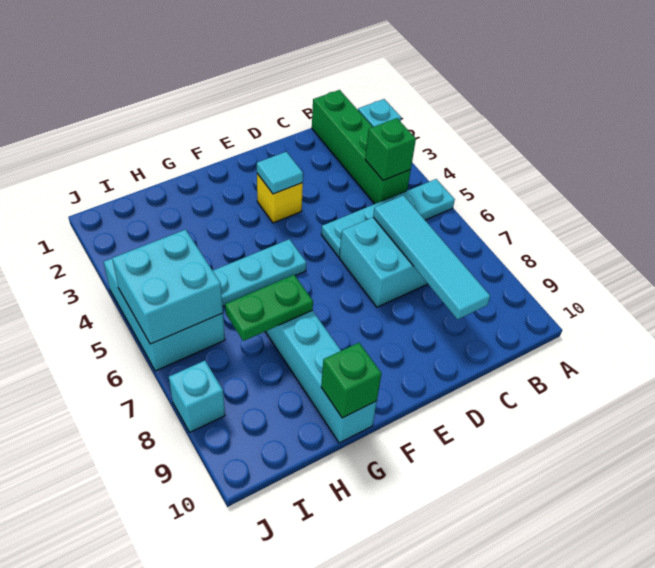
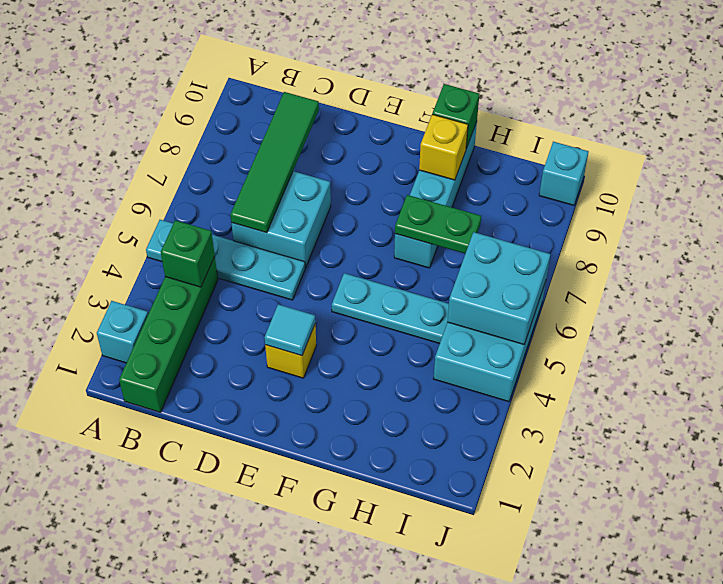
cyan tile C6:C9 level 2 -> green tile C6:C9 level 2
none -> yellow brick G9 level 2
cyan brick J8 level 1 -> cyan brick J10 level 1

